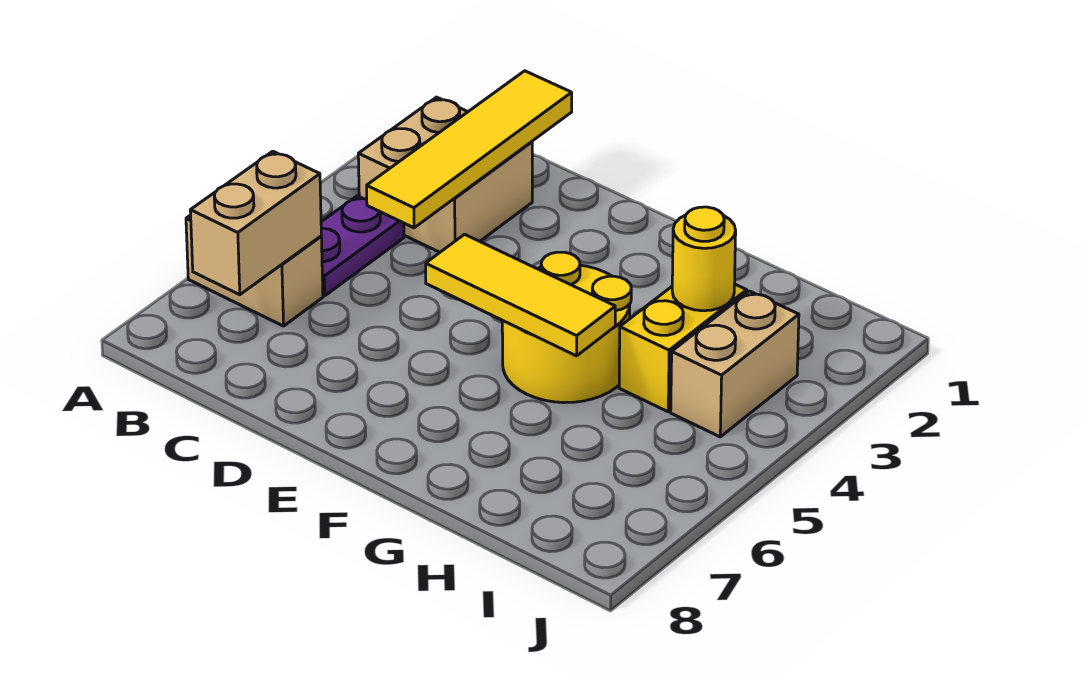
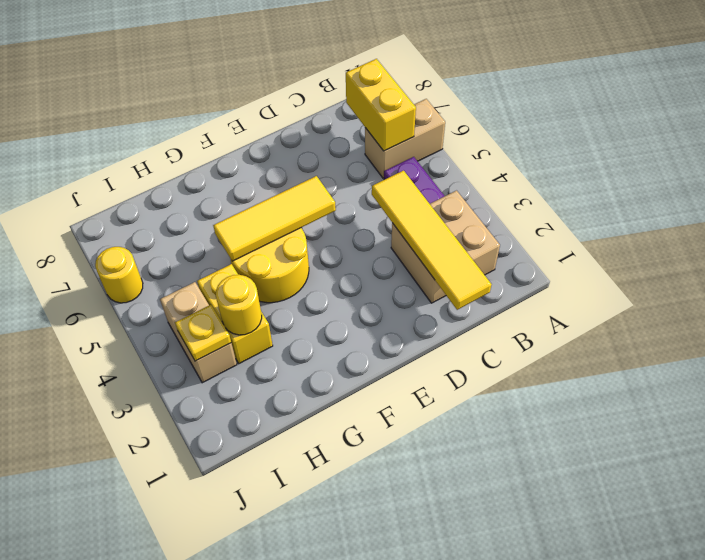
tan brick B6:B7 level 2 -> yellow brick B6:B7 level 2
none -> yellow plate I3 level 2
none -> yellow round brick J6 level 1

